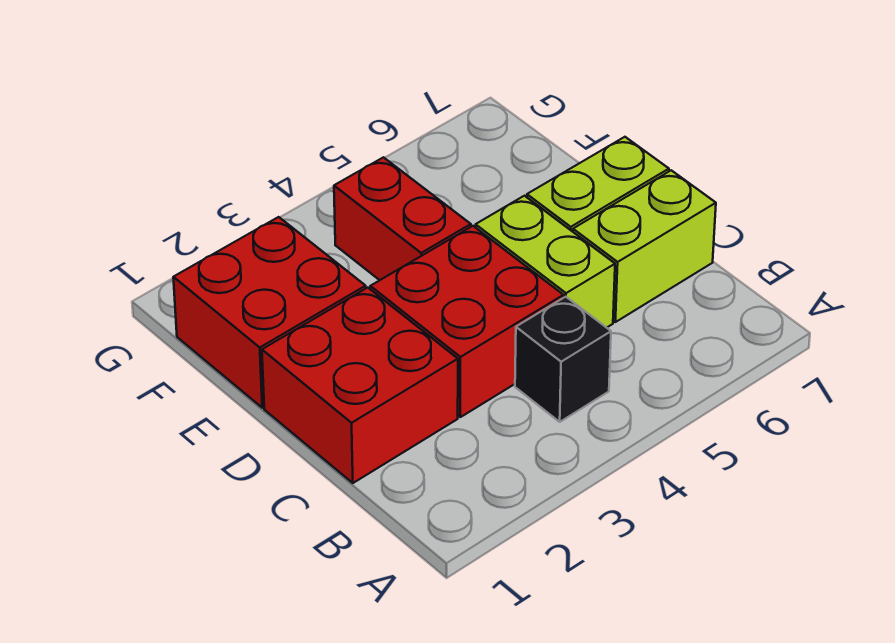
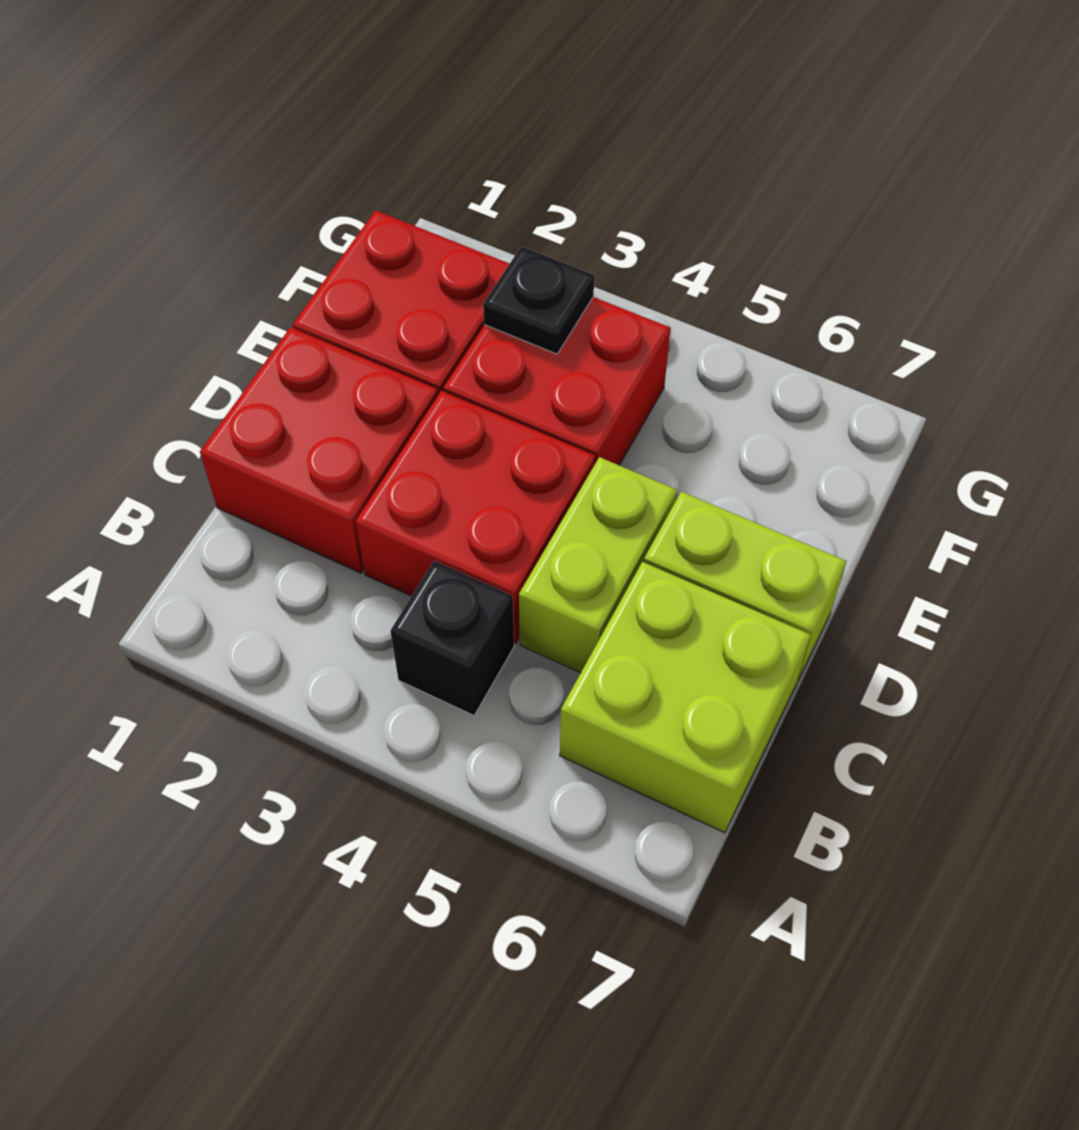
lime brick C6:C7 level 1 -> lime brick B6:C7 level 1
red brick E4:F4 level 1 -> red brick E3:F4 level 1
none -> black plate F3 level 2

